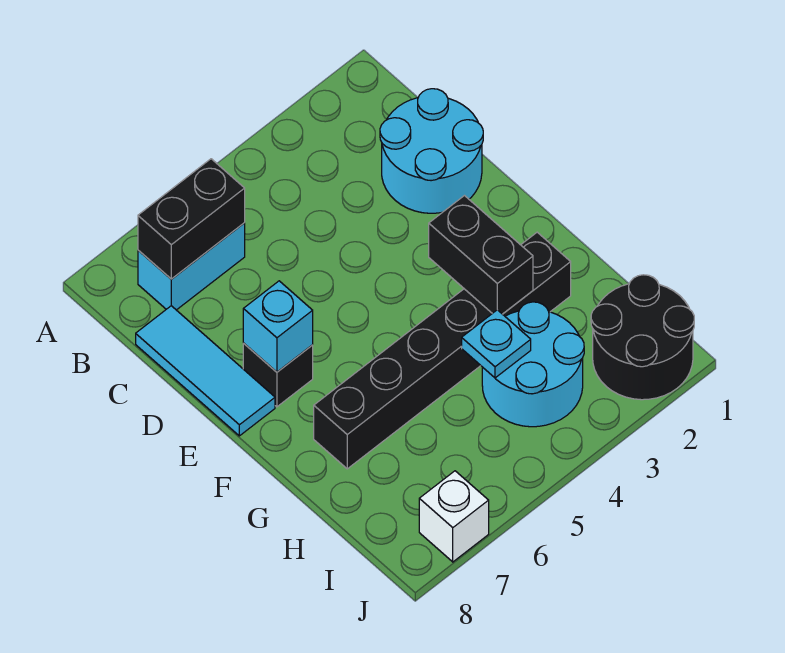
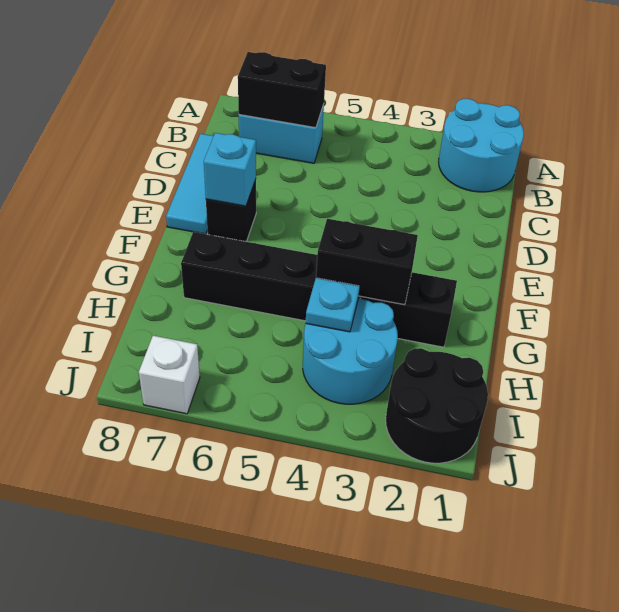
cyan round brick C1:D2 level 1 -> cyan round brick A1:B2 level 1
black brick F3:G3 level 2 -> black brick G3:G4 level 2

